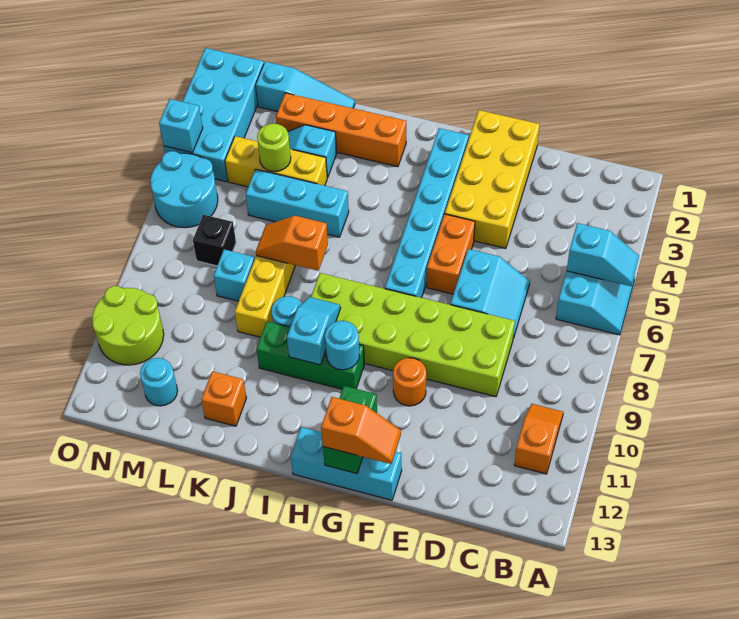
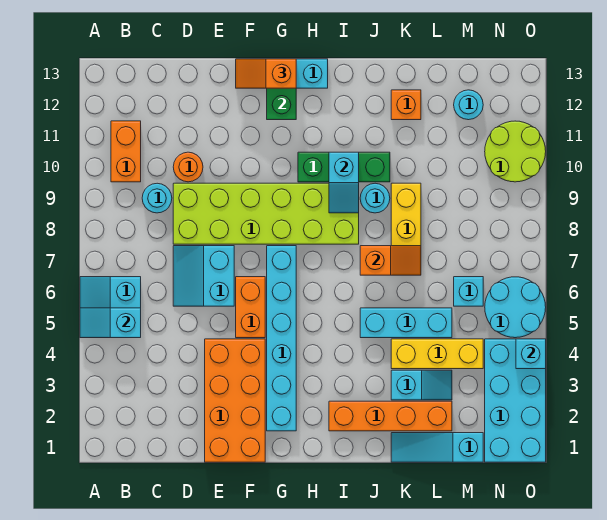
orange slope B10:B11 level 1 top 11 -> orange brick B10:B11 level 1
yellow brick E1:F4 level 1 -> orange brick E1:F4 level 1
orange round brick F10 level 1 -> orange round brick D10 level 1
cyan round brick H10 level 2 -> cyan round brick C9 level 1
lime round brick L4 level 2 -> none
cyan brick L8 level 1 -> cyan brick M6 level 1
black brick M7 level 1 -> none

